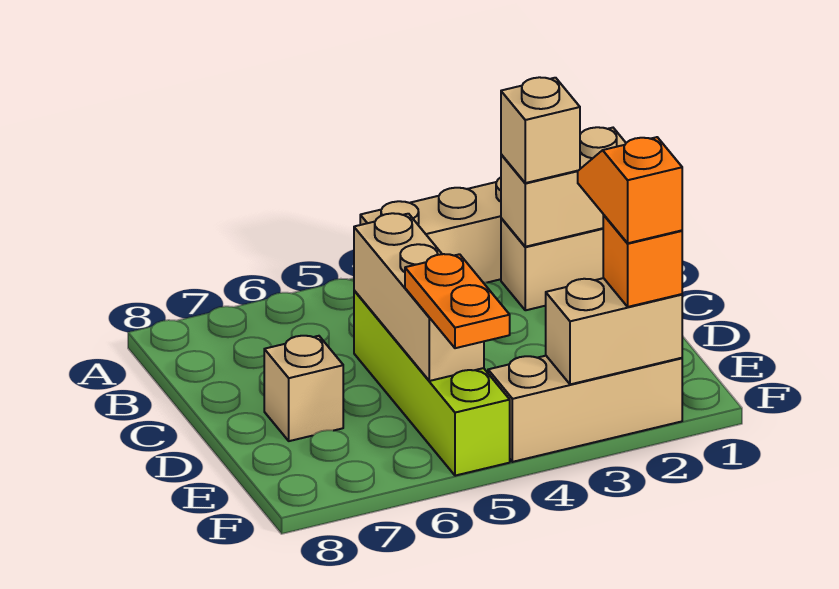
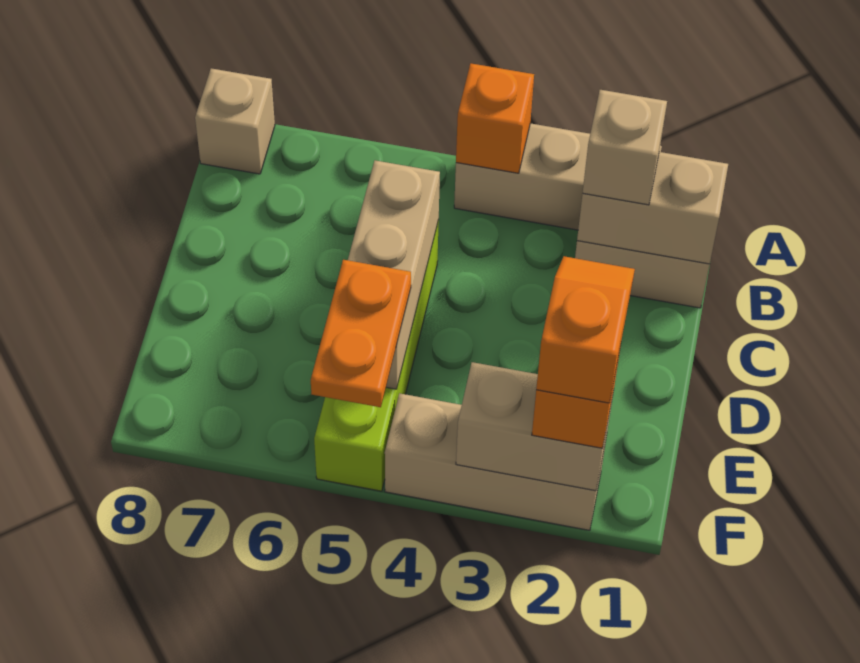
none -> orange brick A4 level 2
tan brick D7 level 1 -> tan brick A8 level 1

